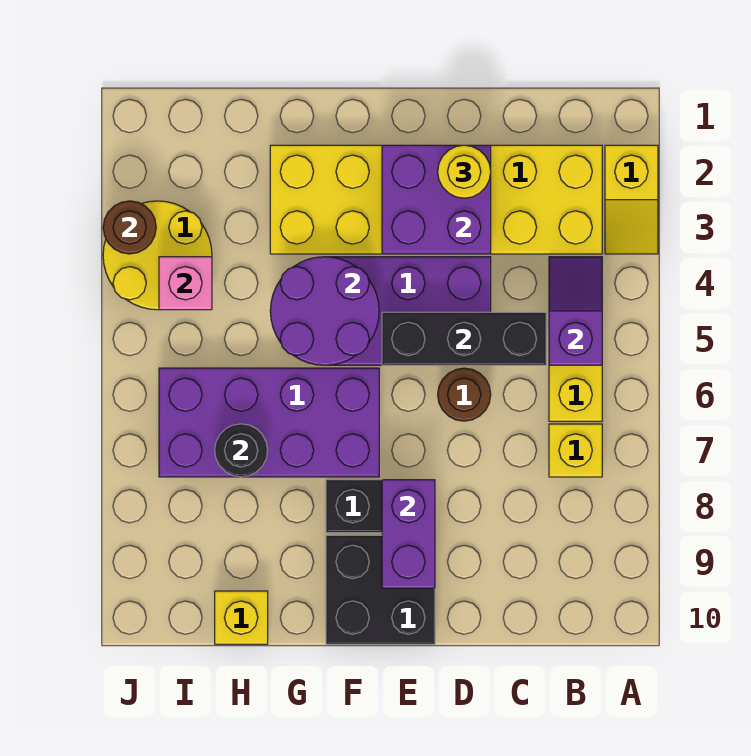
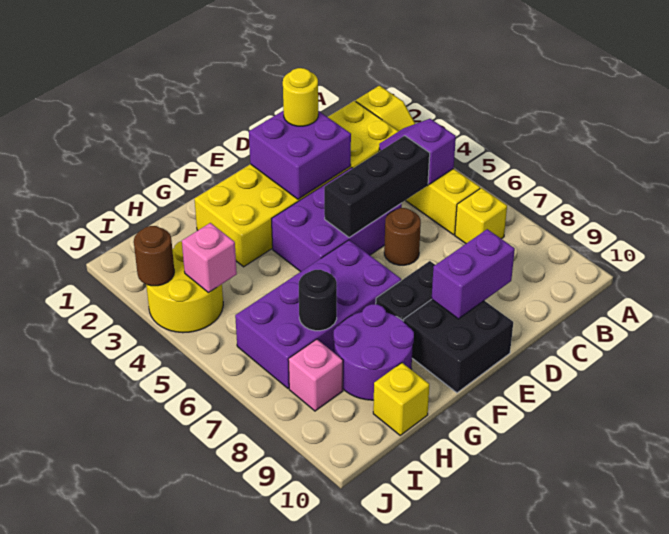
purple brick E8:E9 level 2 -> purple brick D9:E9 level 2
purple round brick F4:G5 level 2 -> purple round brick G8:H9 level 1
none -> pink brick I8 level 1

